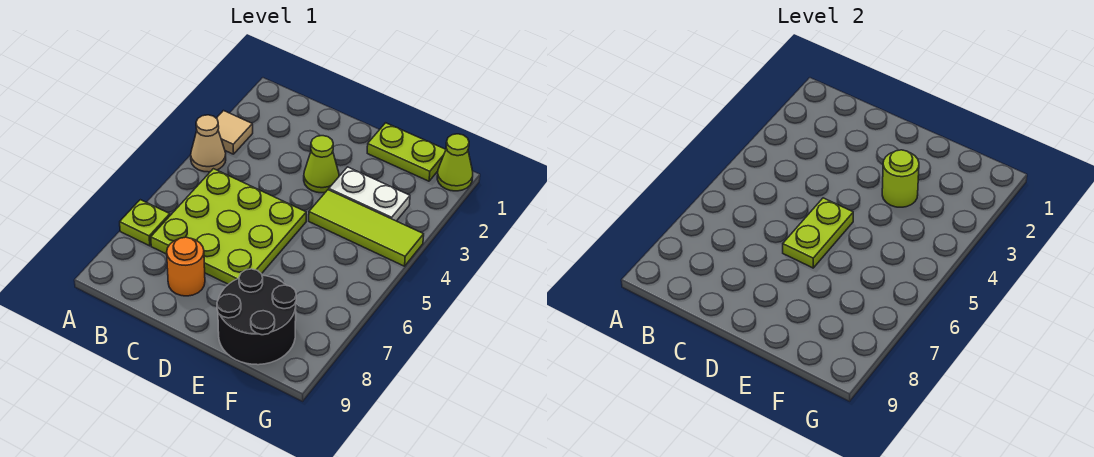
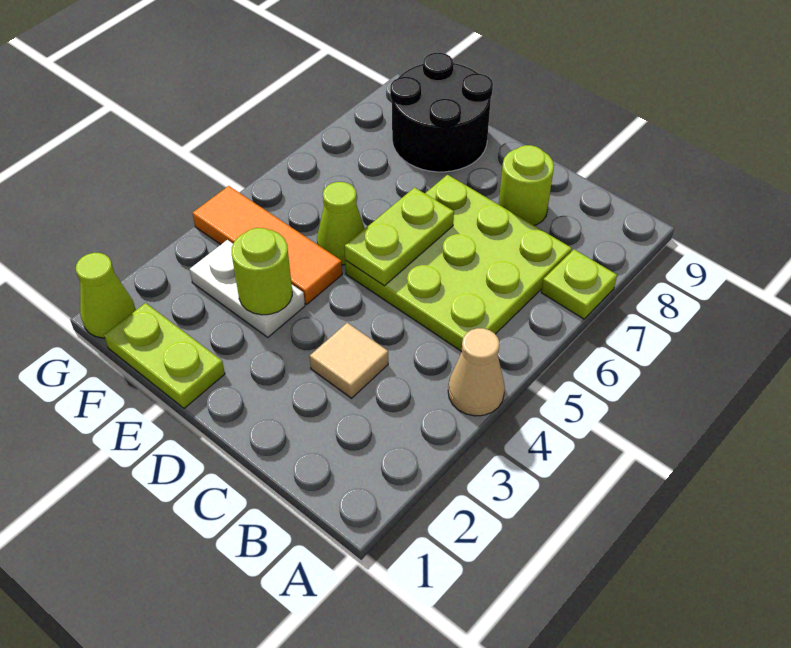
tan tile A3 level 1 -> tan tile C3 level 1
orange round brick C8 level 1 -> lime round brick C8 level 1
lime cone D3 level 1 -> lime cone E5 level 1
lime tile E4:G4 level 1 -> orange tile E4:G4 level 1

